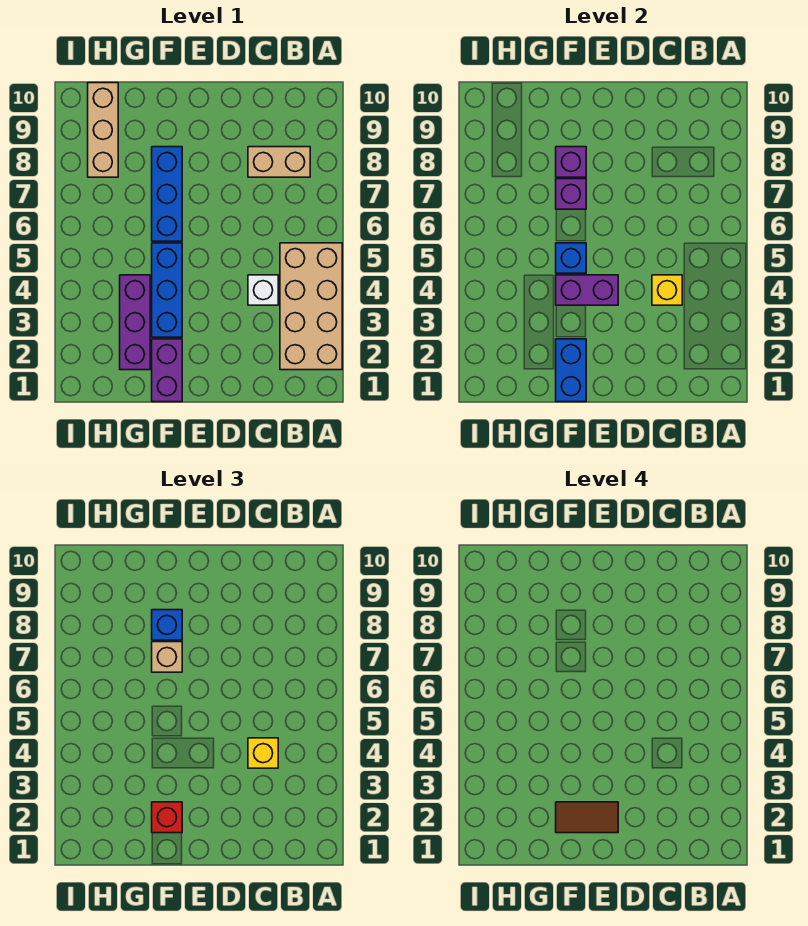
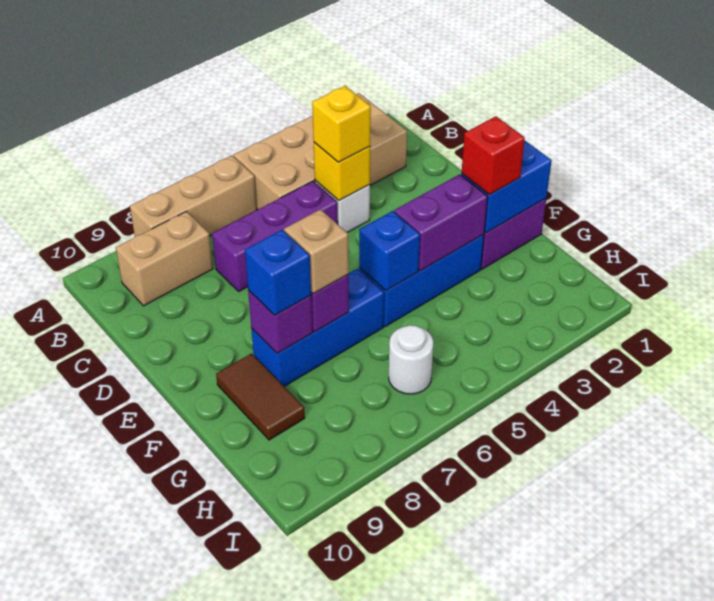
tan brick B8:C8 level 1 -> tan brick B8:B9 level 1
brown tile E2:F2 level 4 -> brown tile F9:G9 level 1
purple brick E4:F4 level 2 -> purple brick F3:F4 level 2
purple brick G2:G4 level 1 -> purple brick C5:C7 level 1
none -> white round brick H6 level 1
tan brick H8:H10 level 1 -> tan brick A6:A8 level 1

